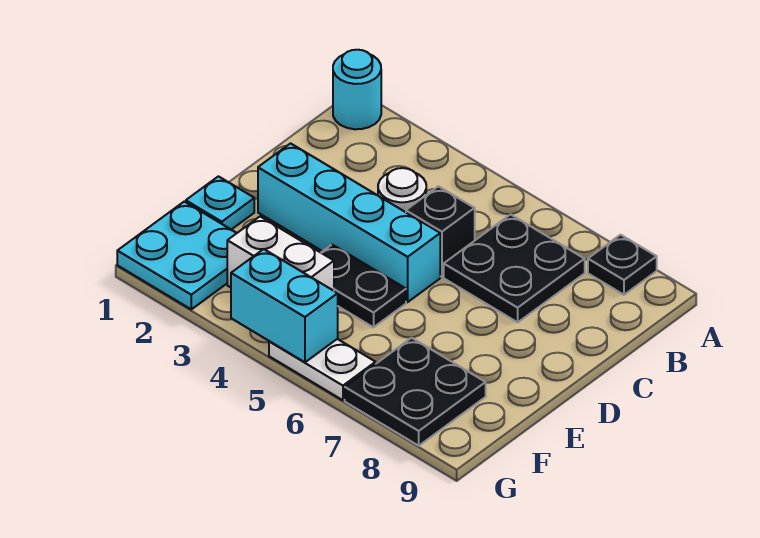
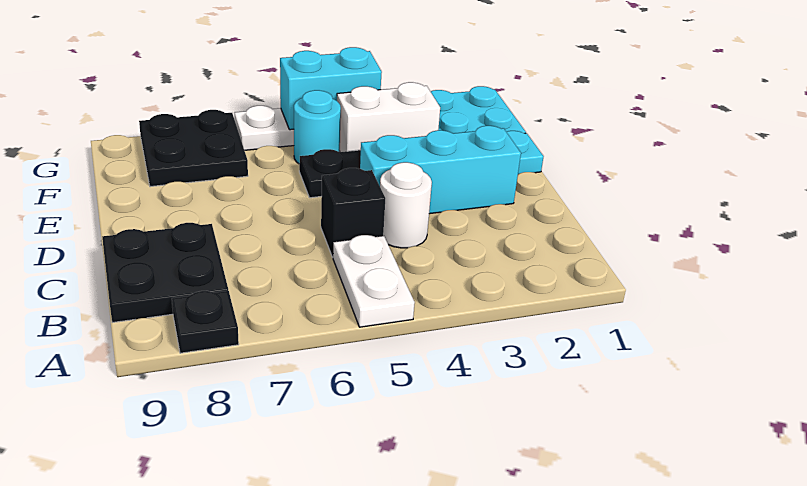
cyan round brick A1 level 1 -> cyan round brick F5 level 1
none -> white plate A5:B5 level 1
black plate B6:C7 level 1 -> black plate B8:C9 level 1
cyan brick D2:D5 level 1 -> cyan brick D2:D4 level 1

